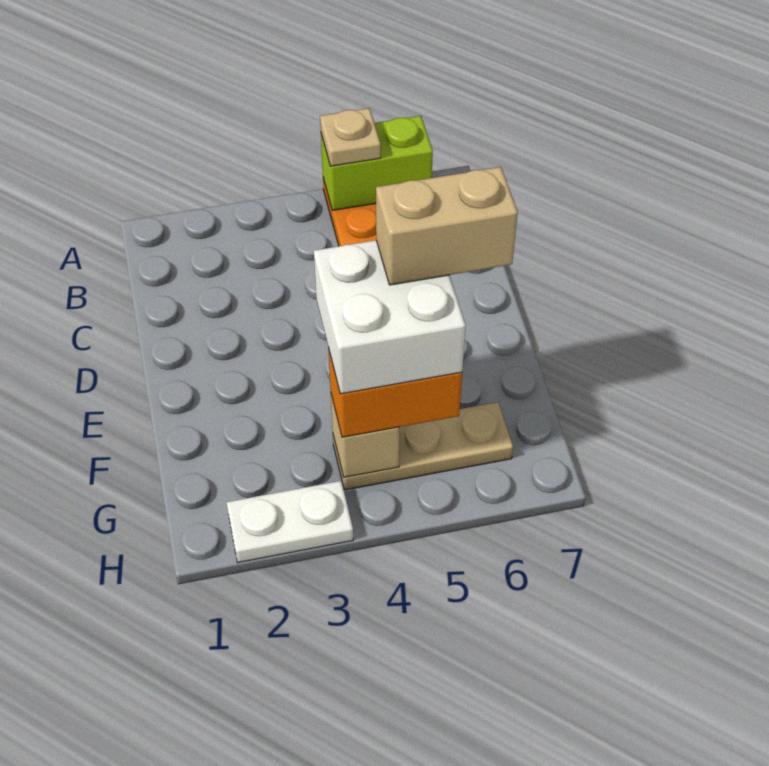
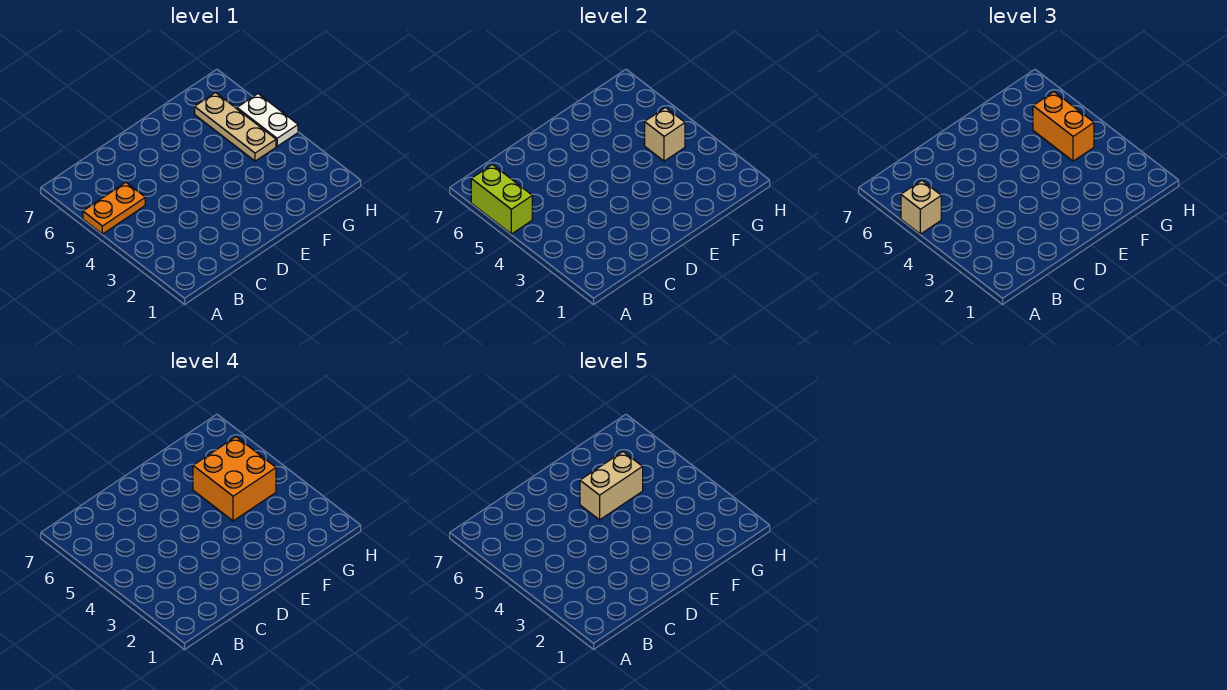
tan plate A5 level 3 -> tan brick A5 level 3
white brick F4:G5 level 4 -> orange brick F4:G5 level 4
tan brick F5:F6 level 5 -> tan brick E5:F5 level 5
white plate H2:H3 level 1 -> white plate H4:H5 level 1

